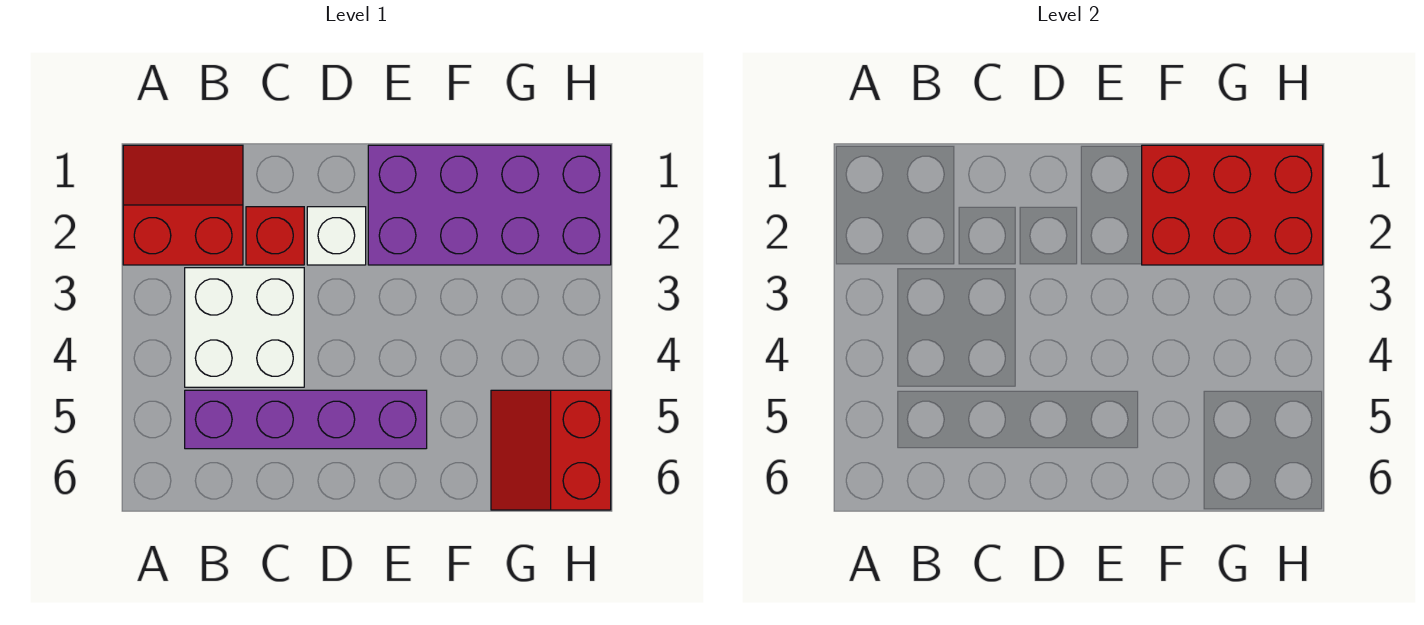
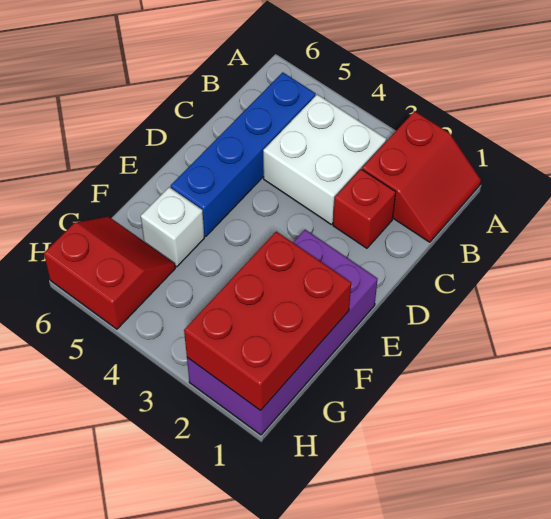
purple brick B5:E5 level 1 -> blue brick B5:E5 level 1
white brick D2 level 1 -> white brick F5 level 1

